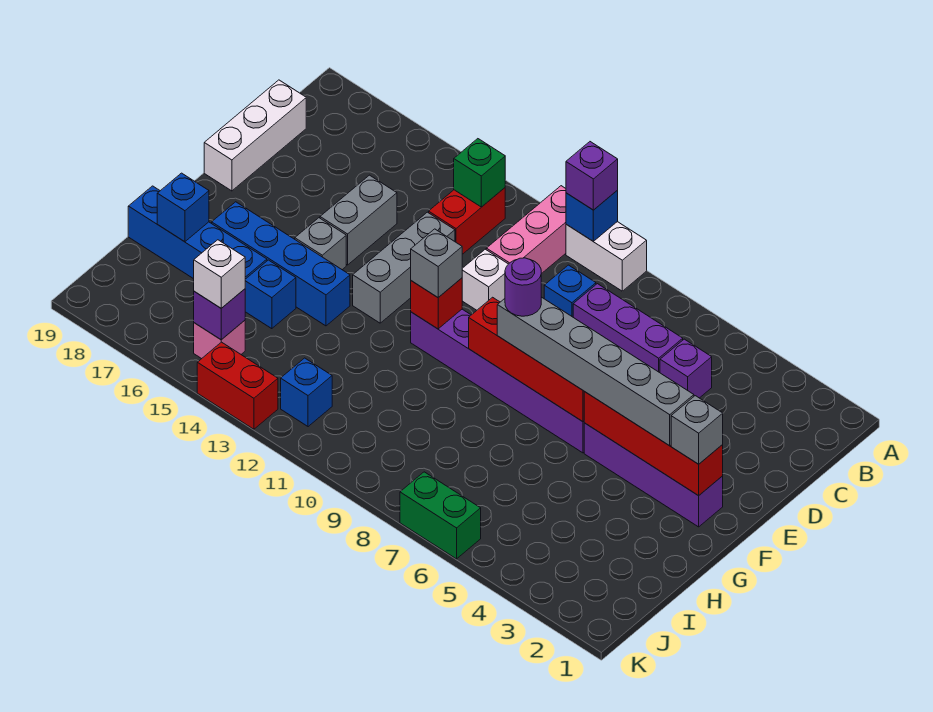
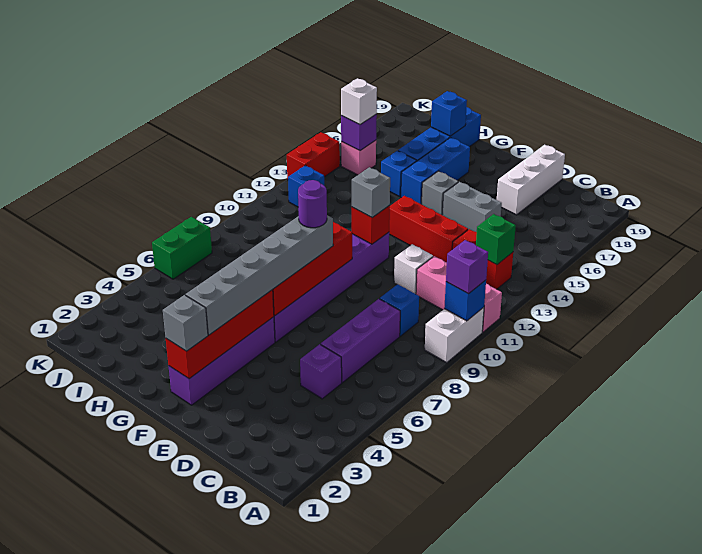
white brick C19:E19 level 1 -> white brick D17:D19 level 1
grey brick D13:F13 level 1 -> red brick D13:F13 level 1
blue brick G14:G17 level 1 -> blue brick G15:G17 level 1

